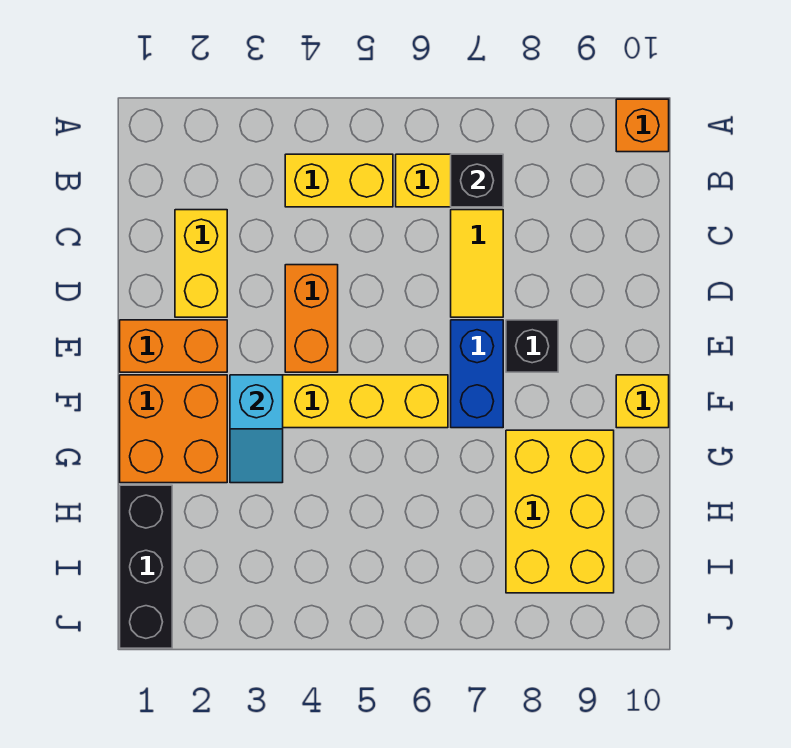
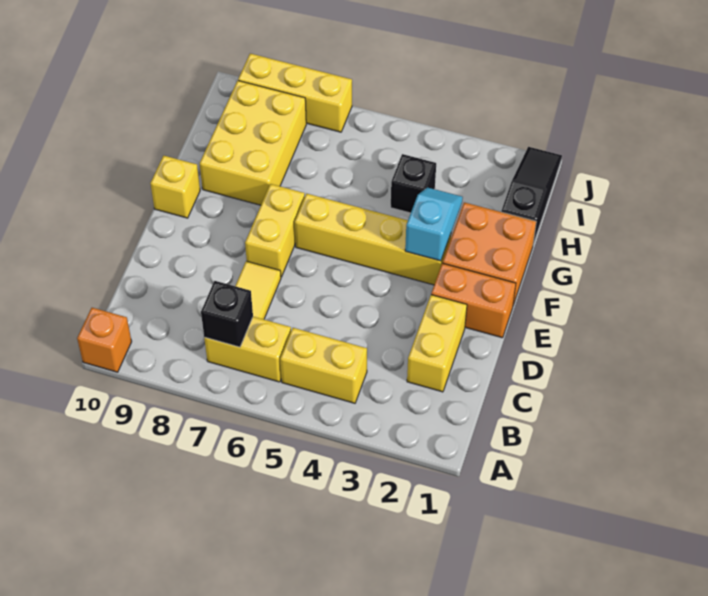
orange brick D4:E4 level 1 -> none
blue brick E7:F7 level 1 -> yellow brick E7:F7 level 1
black brick E8 level 1 -> black brick H4 level 1
black brick H1:J1 level 1 -> black slope H1:J1 level 1 top H
none -> yellow brick J7:J9 level 1

